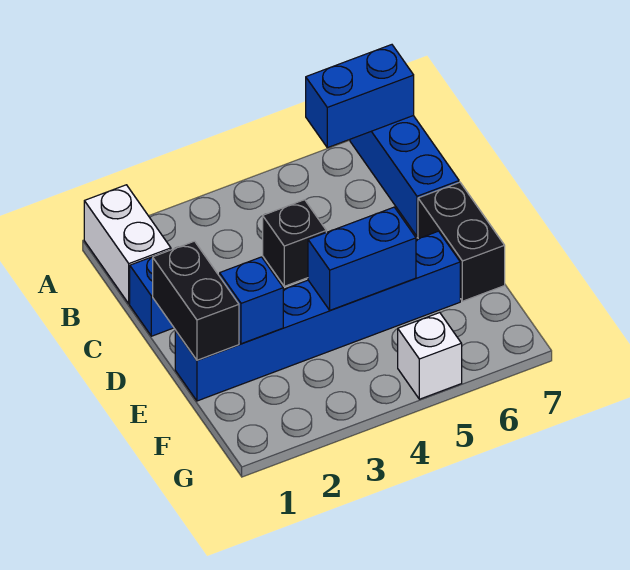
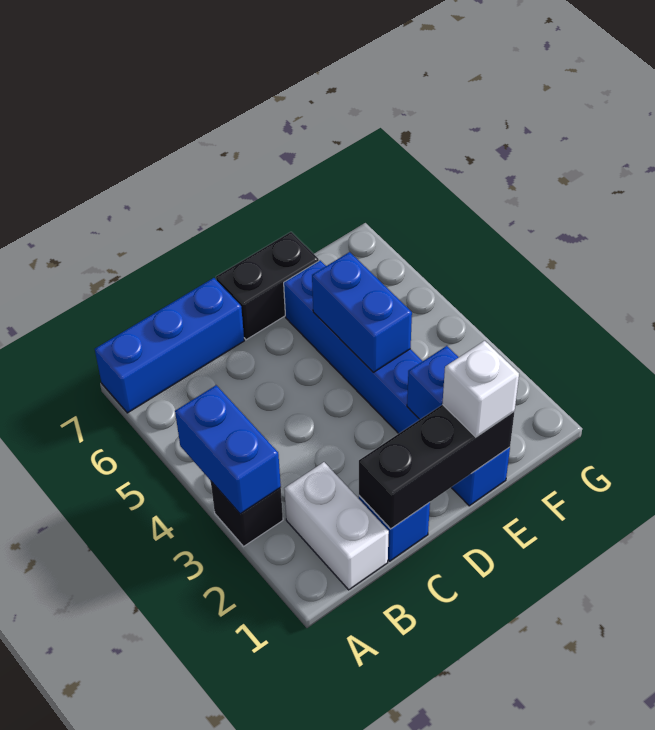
white brick A1:B1 level 1 -> white brick B1:B2 level 1
blue brick A6:A7 level 2 -> blue brick A3:A4 level 2
black brick C4 level 1 -> black brick A3 level 1
black brick D1:E1 level 2 -> black brick C1:E1 level 2
white brick G5 level 1 -> white brick E1 level 3

